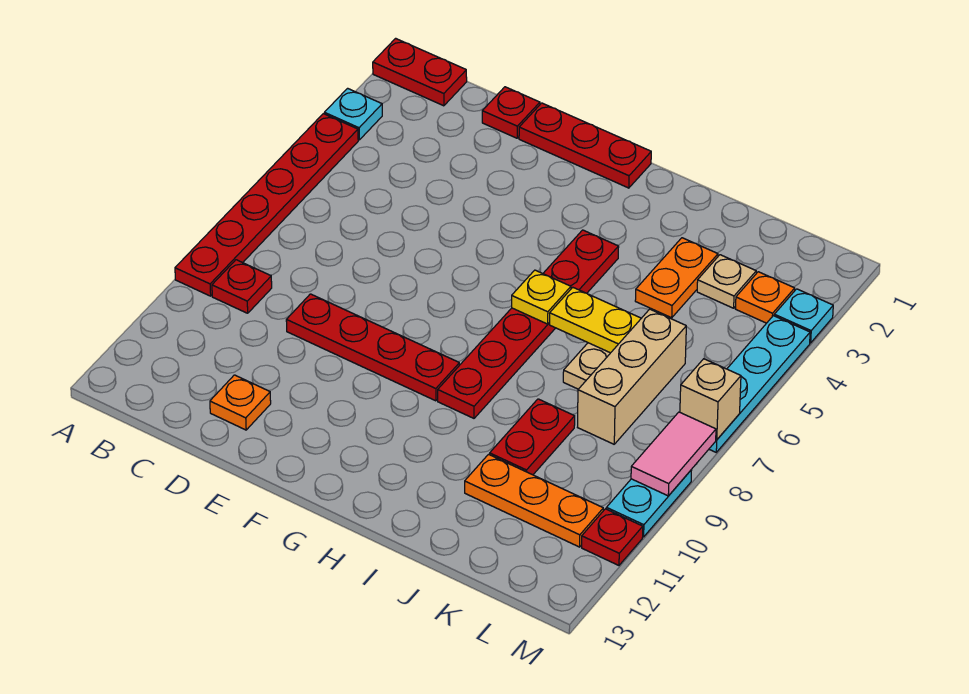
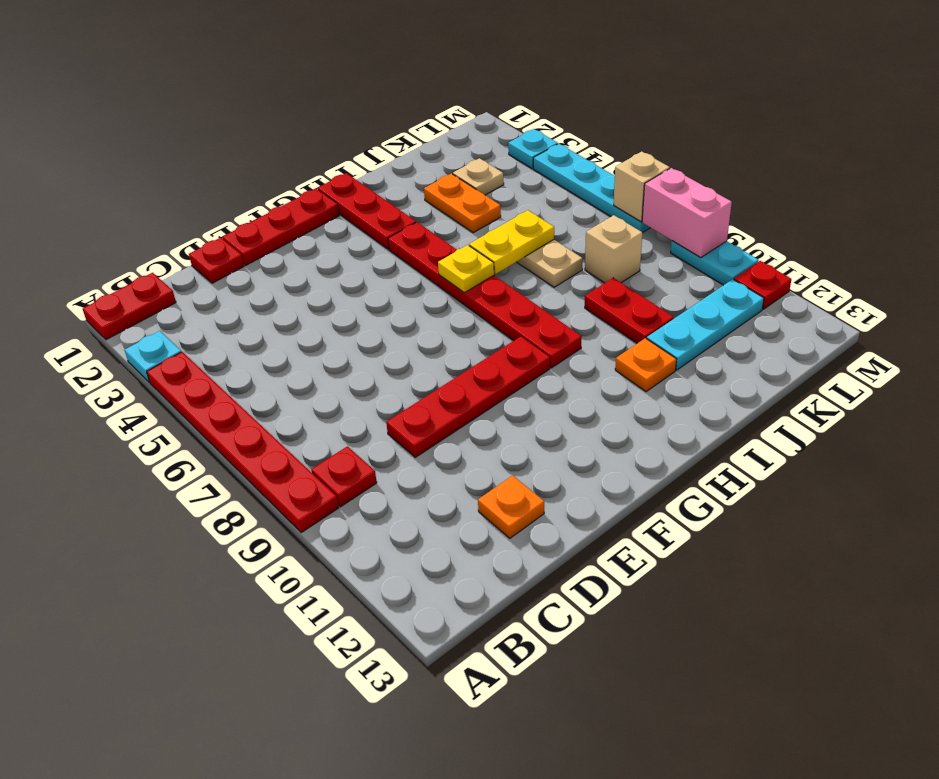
none -> red plate H1:H3 level 1
orange plate J11:L11 level 1 -> cyan plate J11:L11 level 1
tan brick K6:K8 level 1 -> tan brick K8 level 1
orange plate L3 level 1 -> orange plate I11 level 1
pink tile M8:M9 level 2 -> pink brick M8:M9 level 2

